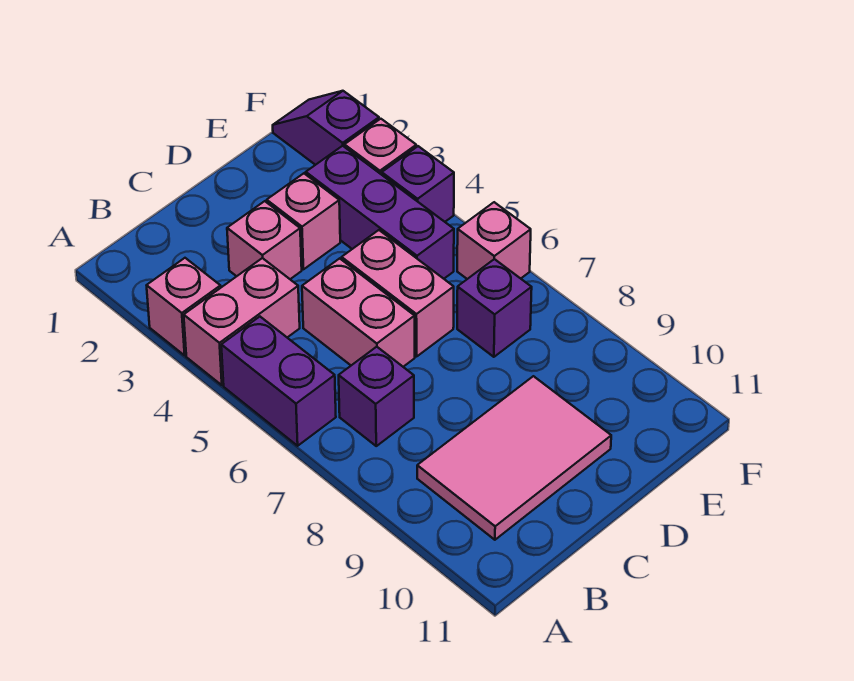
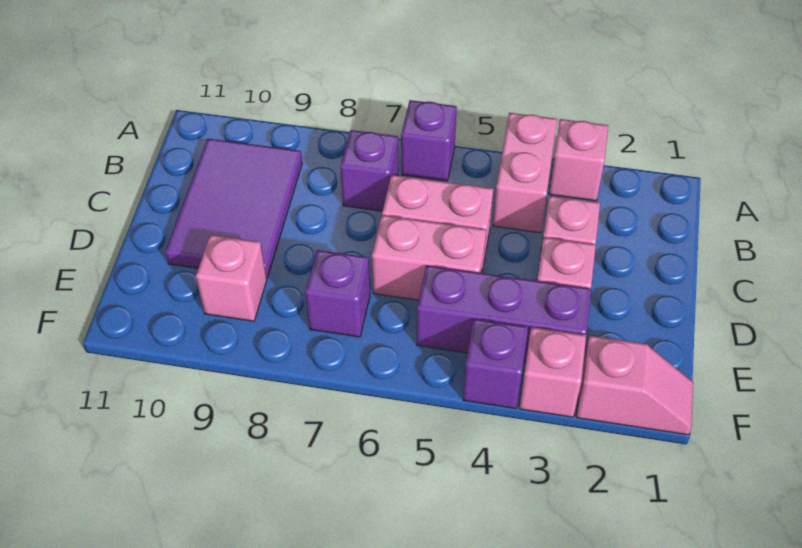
purple brick A5:A6 level 1 -> purple brick A6 level 1
pink tile B9:D10 level 1 -> purple tile B9:D10 level 1
purple slope F1:F2 level 1 top 2 -> pink slope F1:F2 level 1 top 2
pink brick F6 level 1 -> pink brick E9 level 1

